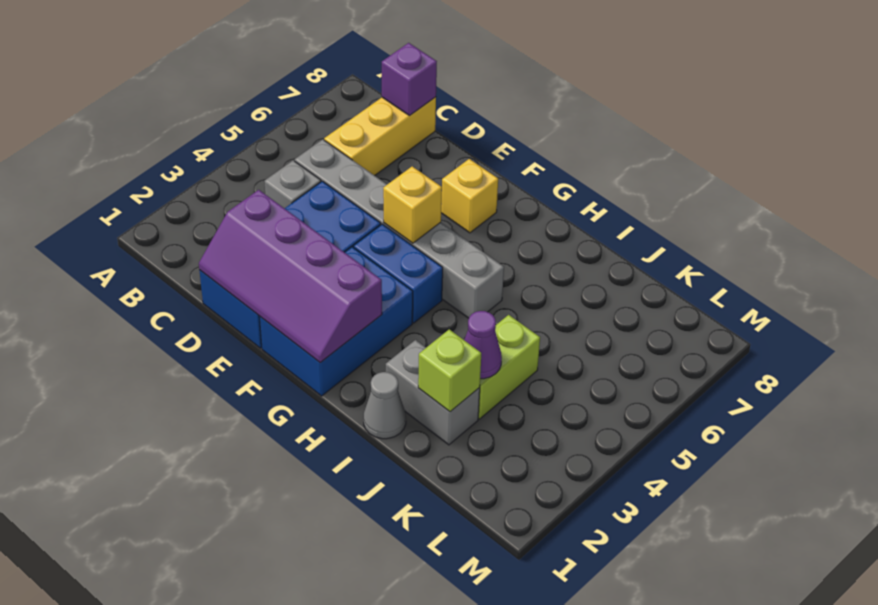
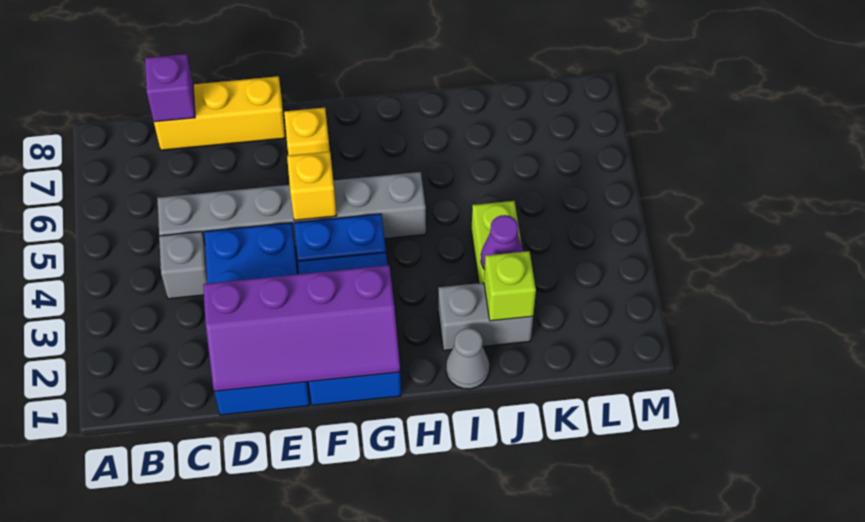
yellow brick C6:C8 level 1 -> yellow brick C8:E8 level 1

